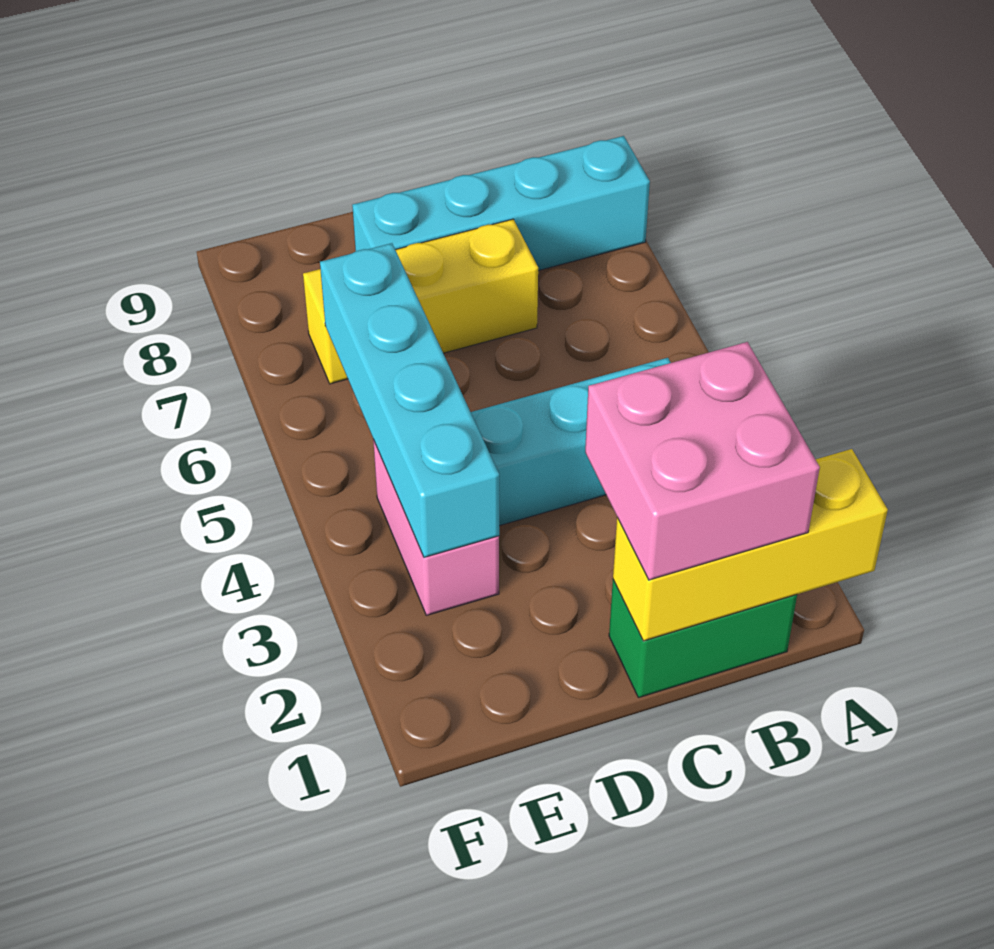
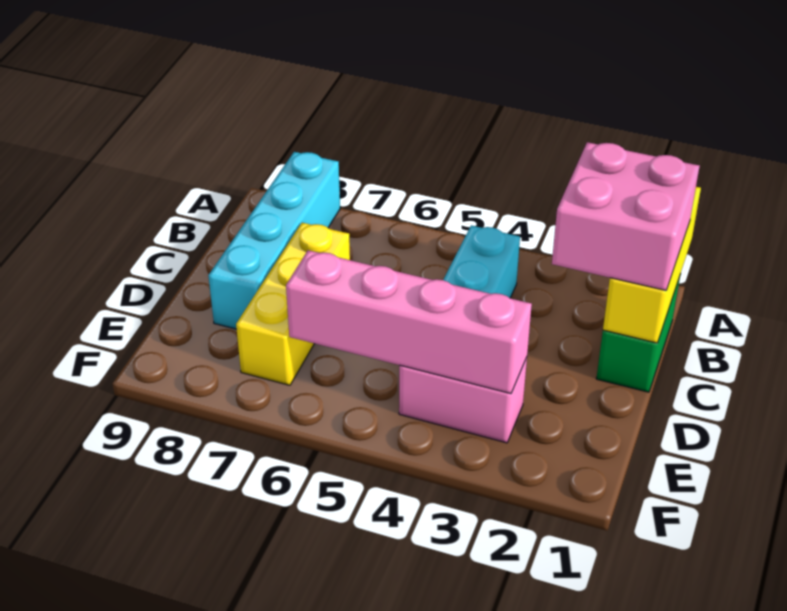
cyan brick E3:E6 level 2 -> pink brick E3:E6 level 2

